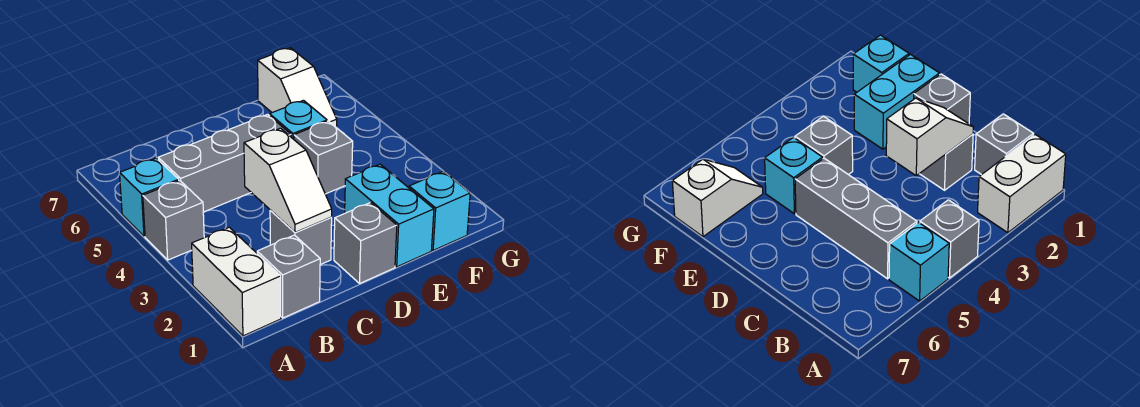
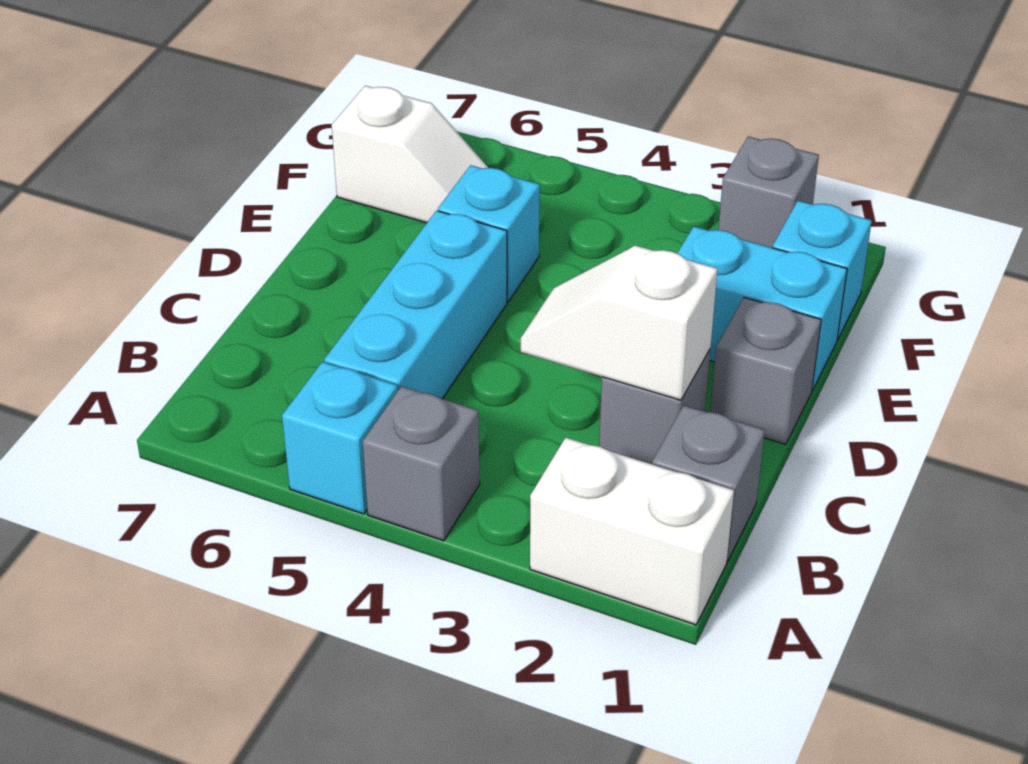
grey brick B5:D5 level 1 -> cyan brick B5:D5 level 1
white slope C2:C3 level 2 top 3 -> white slope C2:C3 level 2 top 2
grey brick E4 level 1 -> grey brick G2 level 1

